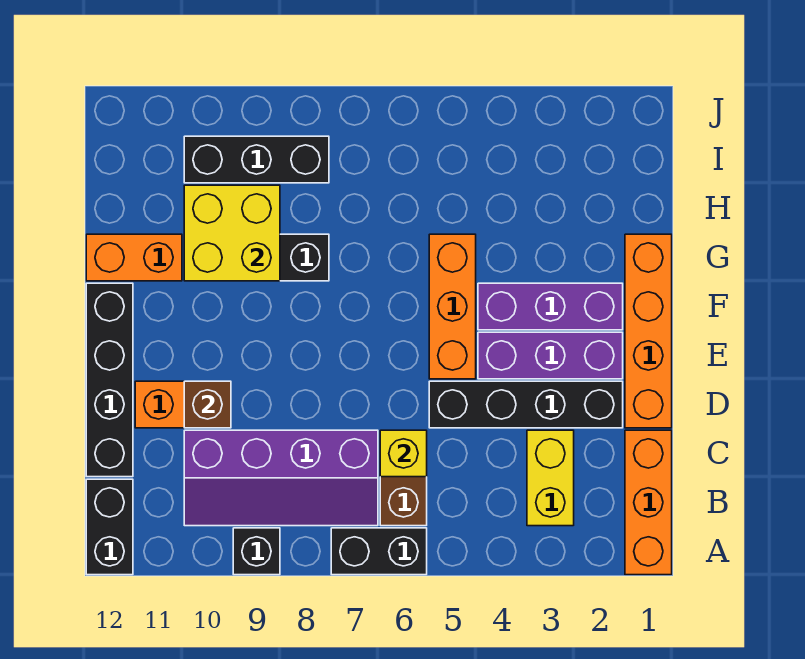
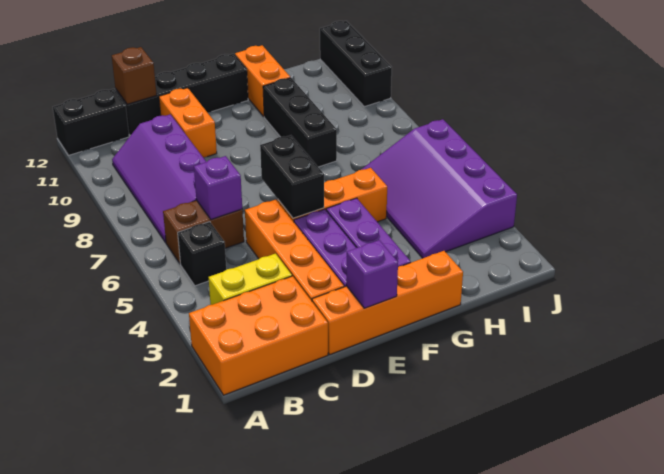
orange brick A1:C1 level 1 -> orange brick A1:C2 level 1
black brick A6:A7 level 1 -> black brick E5:E6 level 2
black brick A9 level 1 -> black brick B5 level 1
yellow brick C6 level 2 -> purple brick C6 level 2
black brick D2:D5 level 1 -> orange brick D2:D5 level 1
brown brick D10 level 2 -> brown brick C12 level 2
none -> purple brick E1 level 2
yellow brick G9:H10 level 2 -> none
none -> purple slope H3:J6 level 1 top J
black brick I8:I10 level 1 -> black brick J10:J12 level 1

